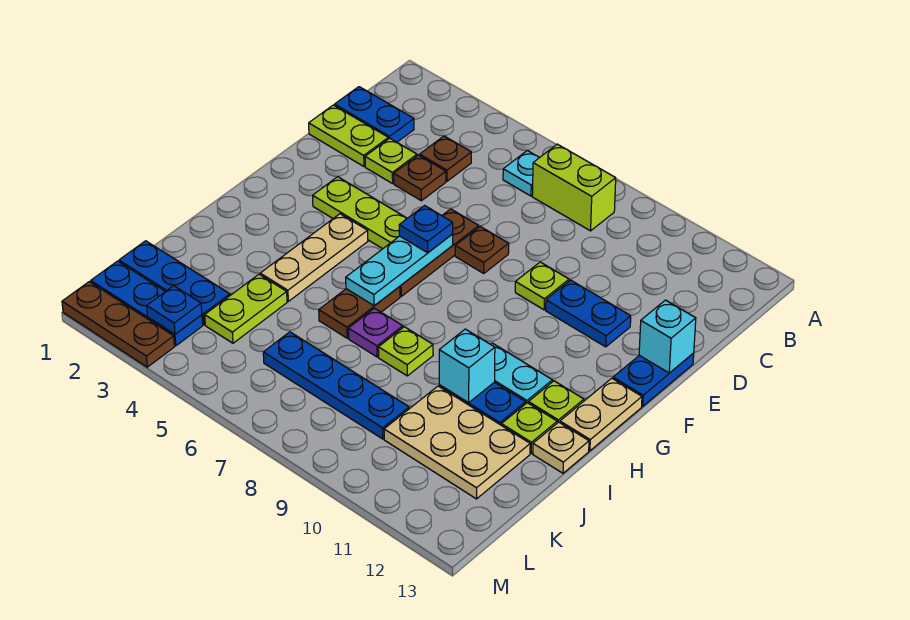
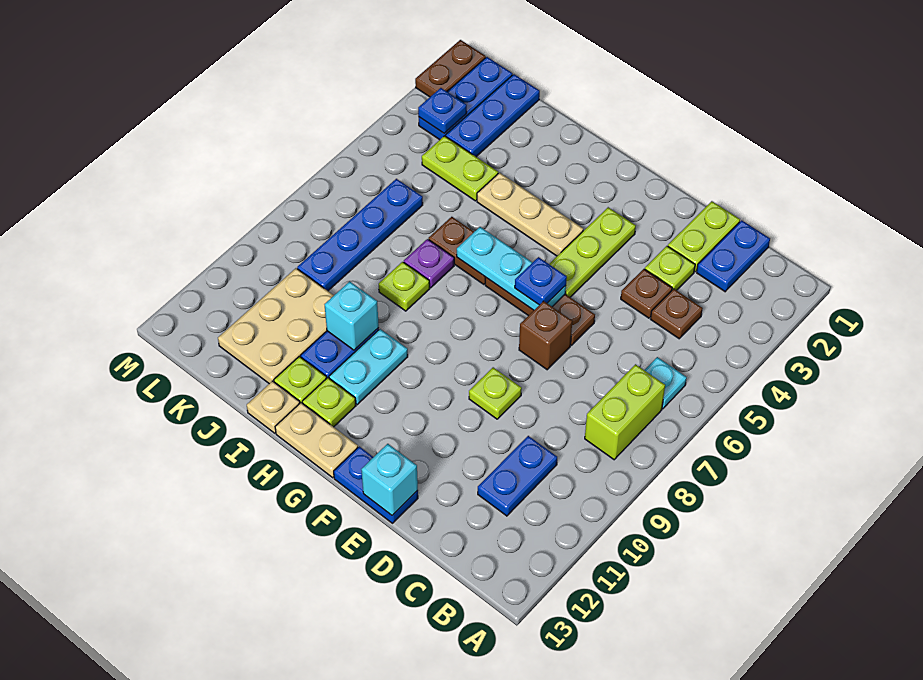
brown plate E7 level 1 -> brown brick E7 level 1
blue plate E10:E11 level 1 -> blue plate C10:C11 level 1
brown plate M1:M3 level 1 -> brown plate M1:M2 level 1

